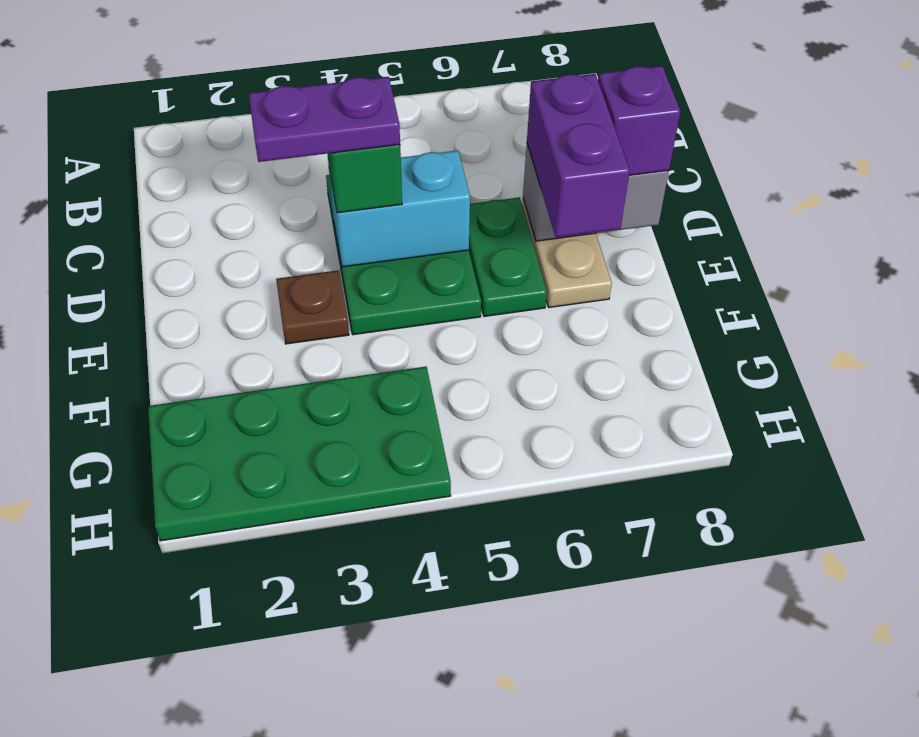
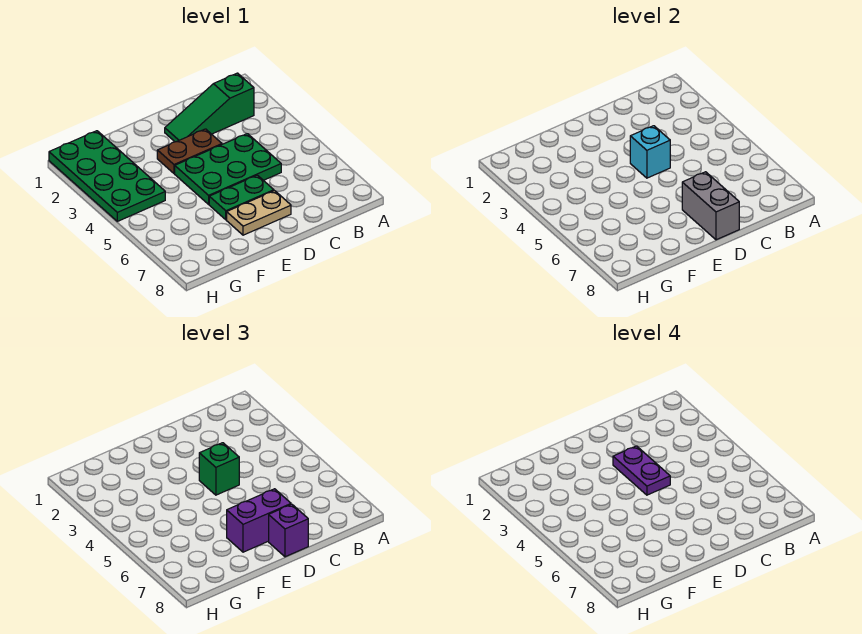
none -> green slope B2:D2 level 1 top B
cyan brick D4:D5 level 2 -> cyan brick D4 level 2
brown plate E3 level 1 -> brown plate D3:E3 level 1

